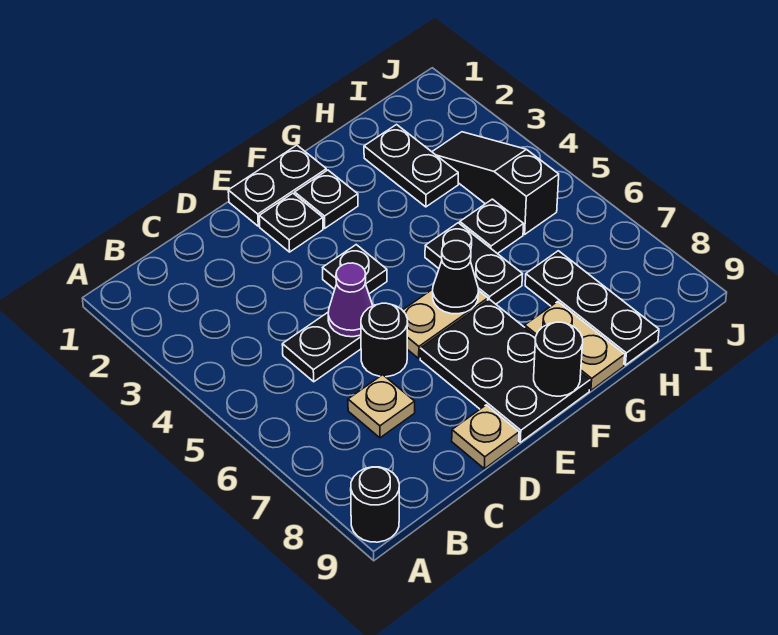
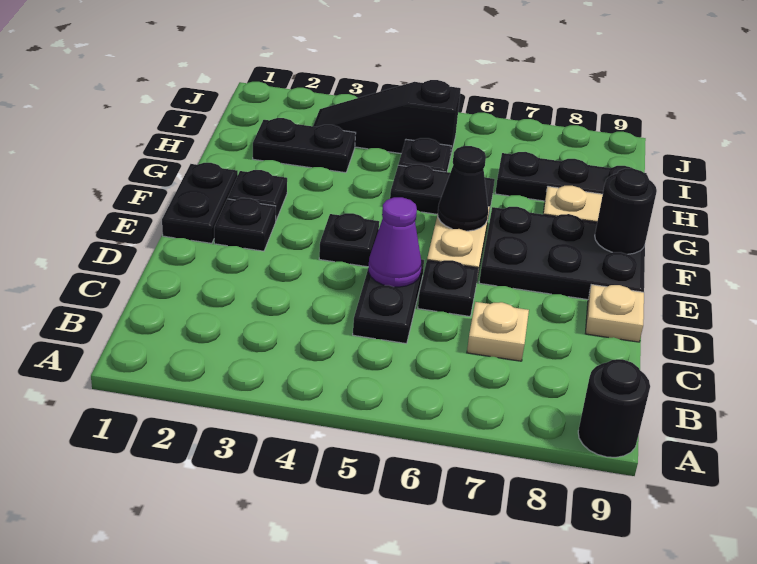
black round brick D6 level 1 -> black plate D6 level 1

